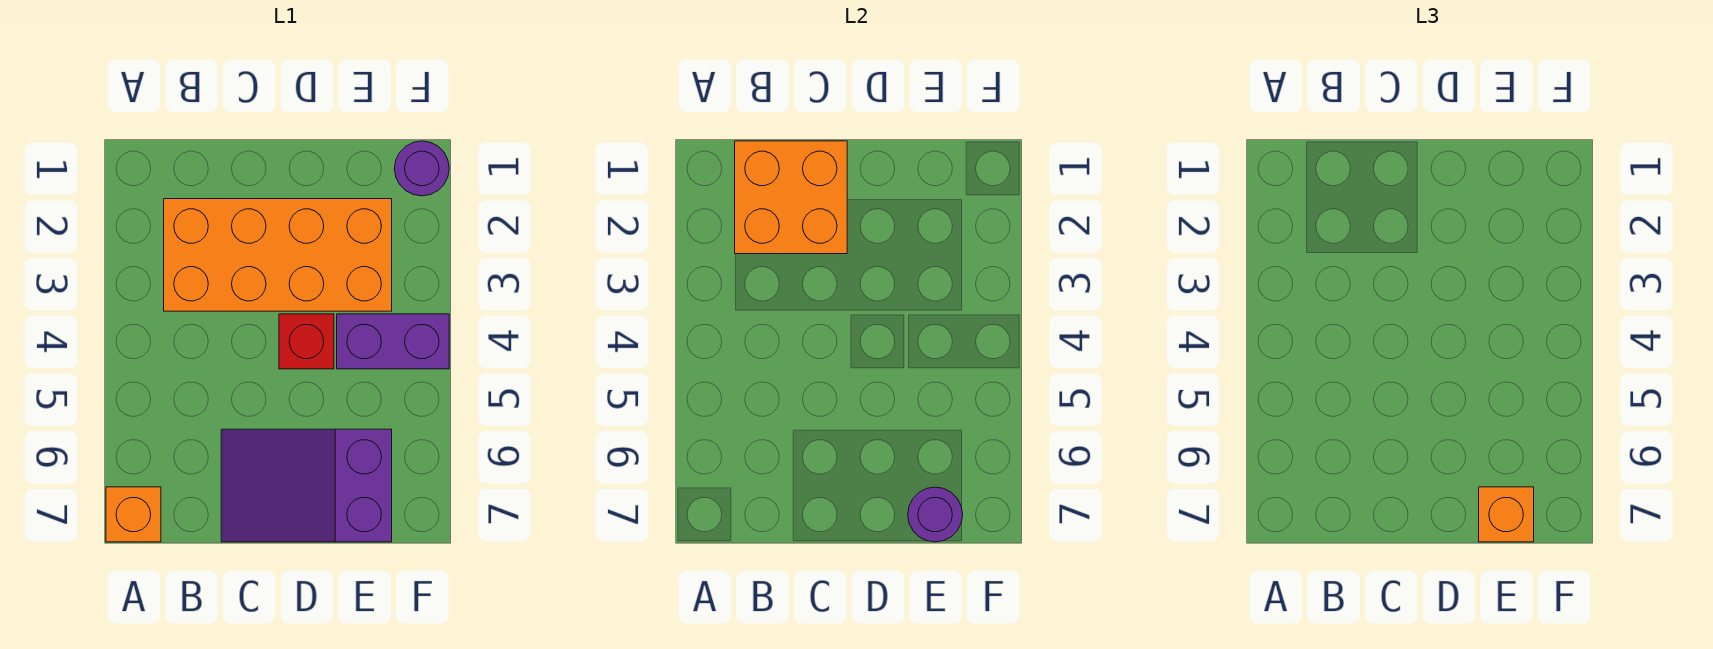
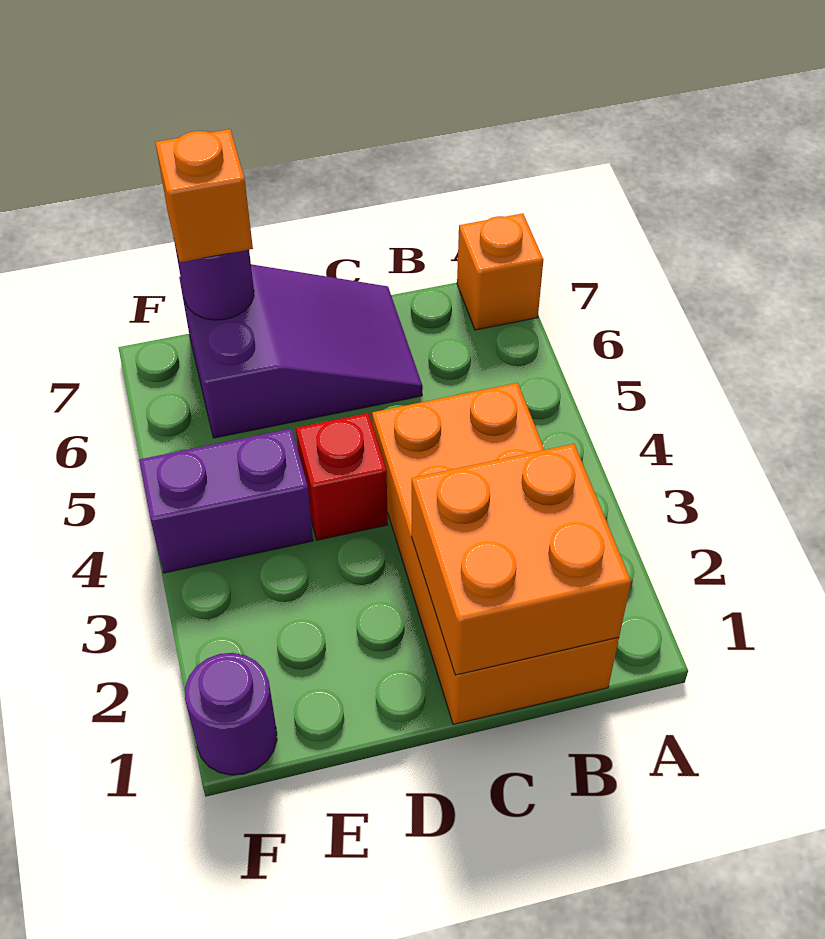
orange brick B2:E3 level 1 -> orange brick B1:C4 level 1

